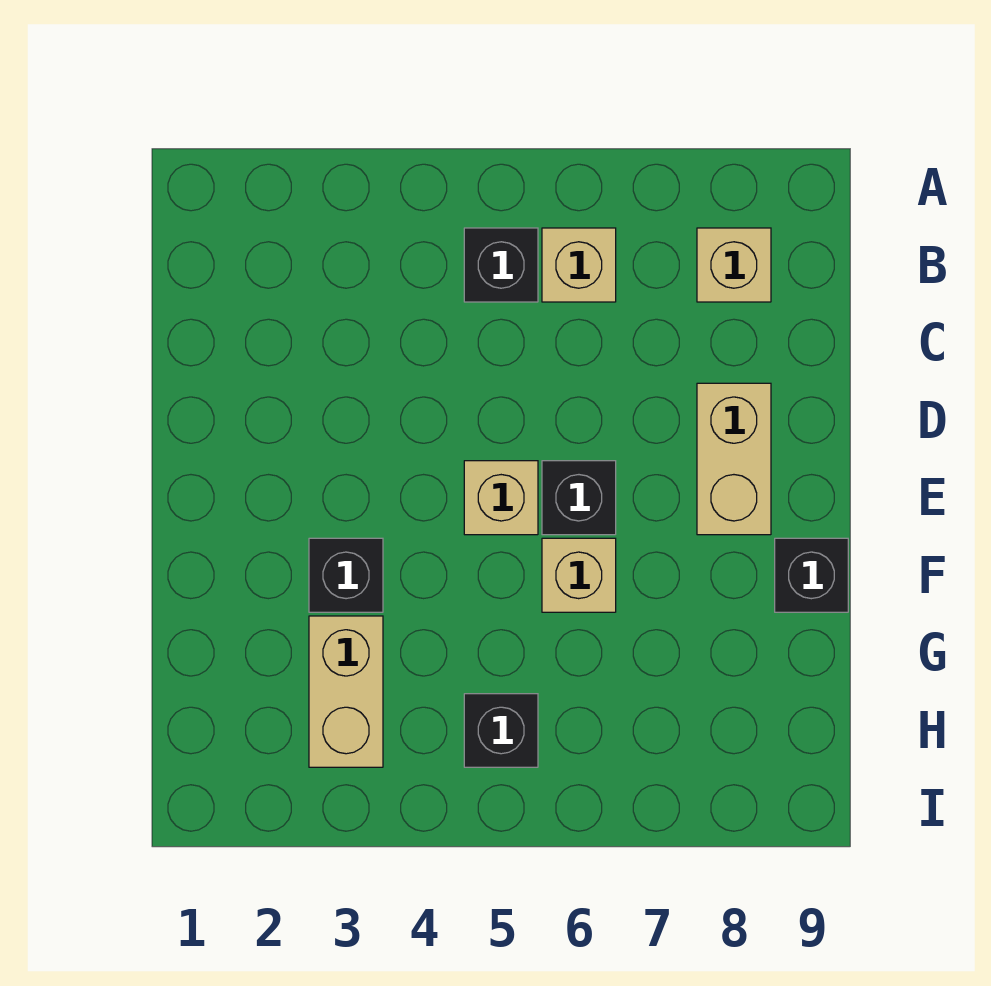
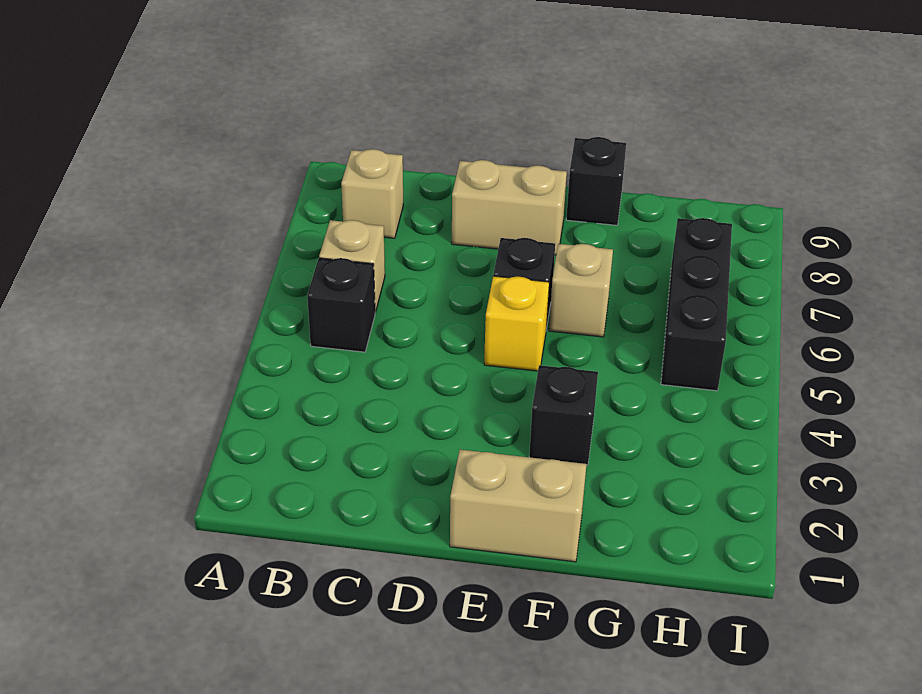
tan brick E5 level 1 -> yellow brick E5 level 1
tan brick G3:H3 level 1 -> tan brick E1:F1 level 1
black brick H5 level 1 -> black brick H5:H7 level 1

